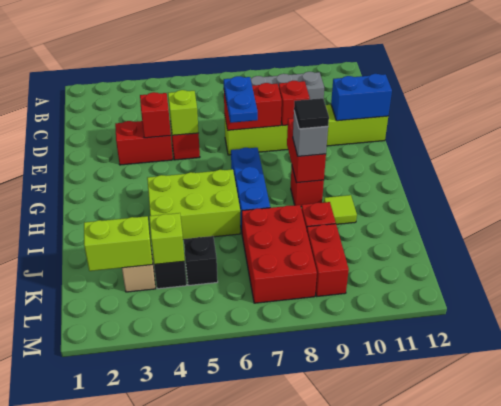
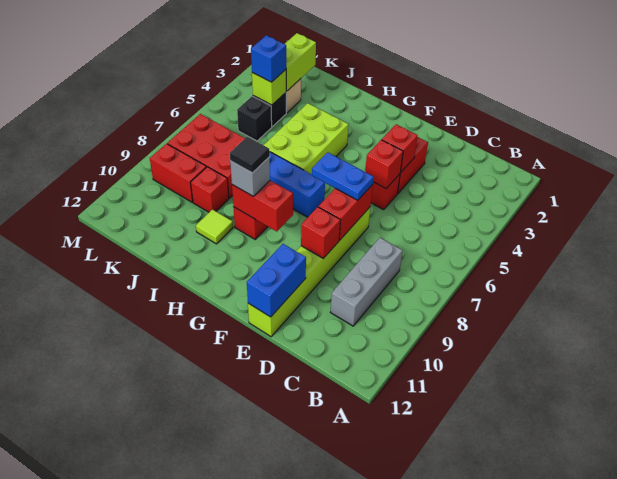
lime brick E5 level 2 -> red brick E5 level 2
none -> blue brick K4 level 3

